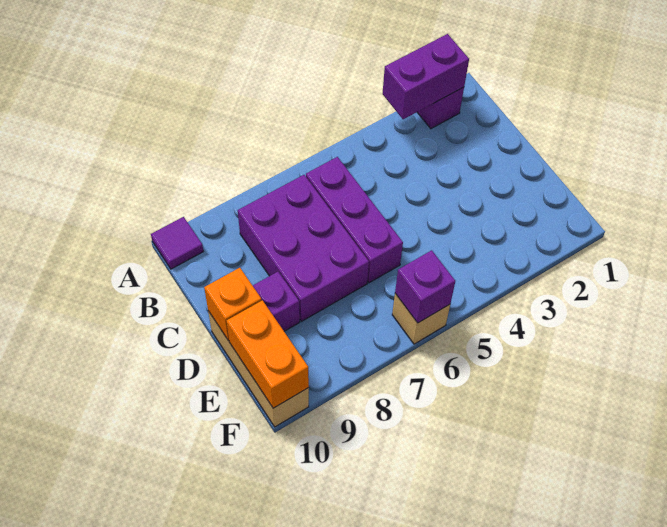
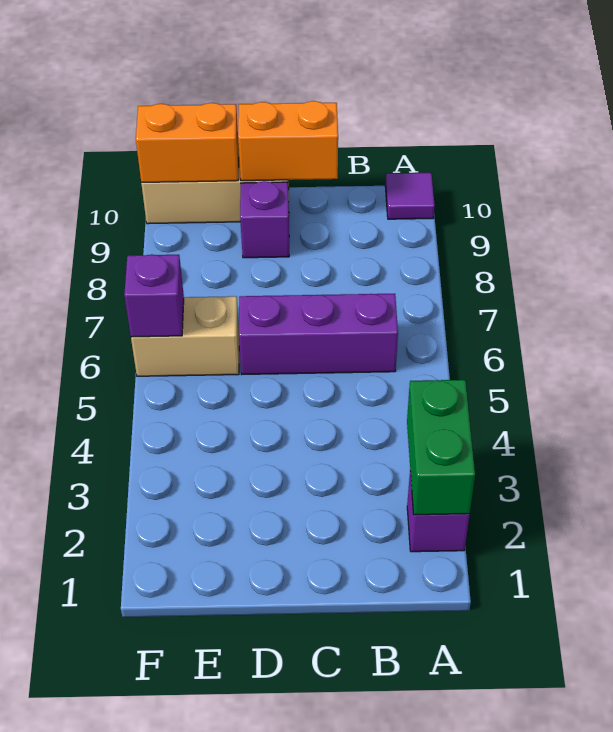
purple brick A2:A3 level 2 -> green brick A2:A3 level 2
purple brick B7:D8 level 1 -> none
orange brick D10 level 2 -> orange brick C10:D10 level 2
tan brick F6 level 1 -> tan brick E6:F6 level 1

